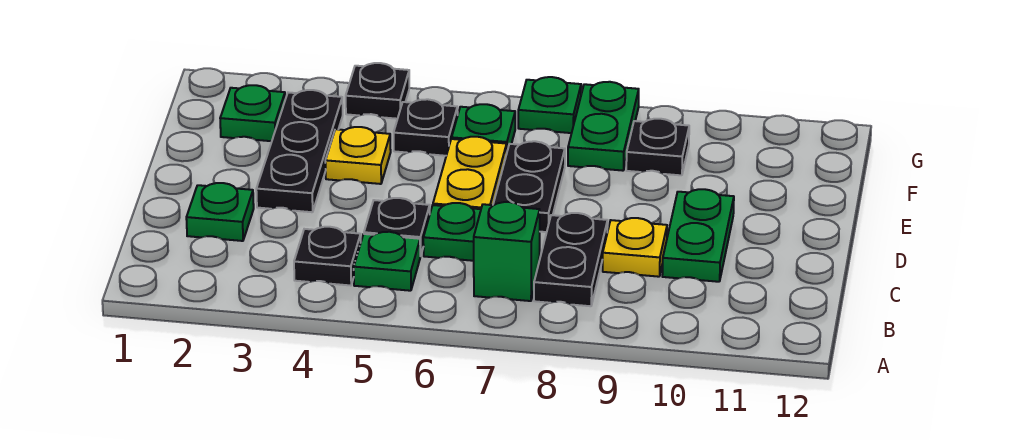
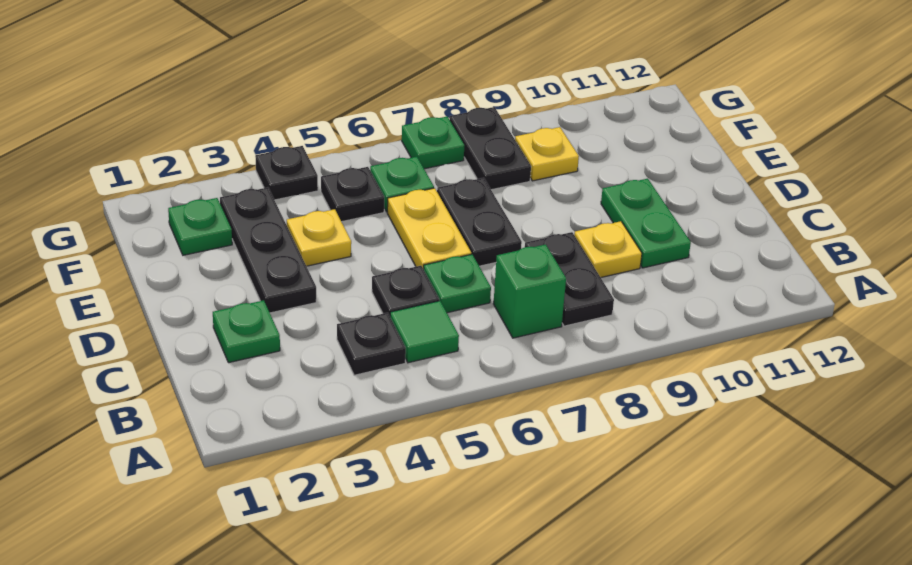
green plate B5 level 1 -> green tile B5 level 1
green plate F8:G8 level 1 -> black plate F8:G8 level 1
black plate F9 level 1 -> yellow plate F9 level 1

